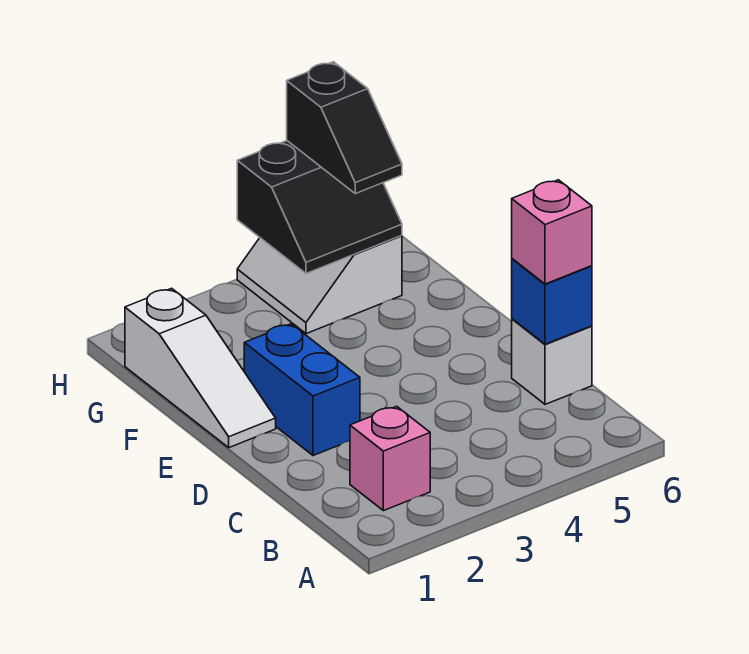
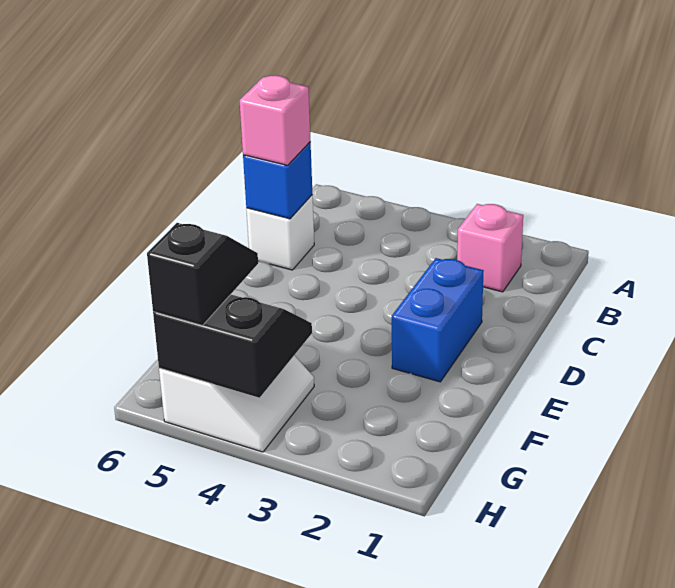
white slope E1:G1 level 1 top G -> none

